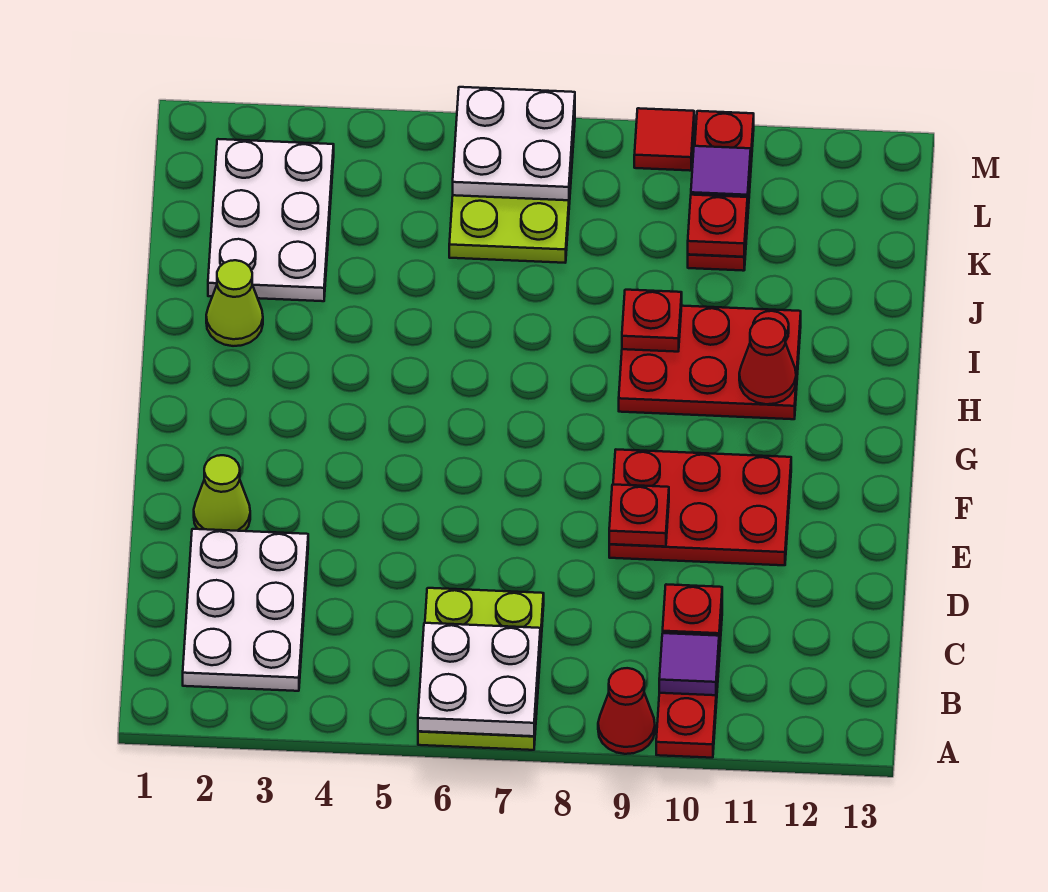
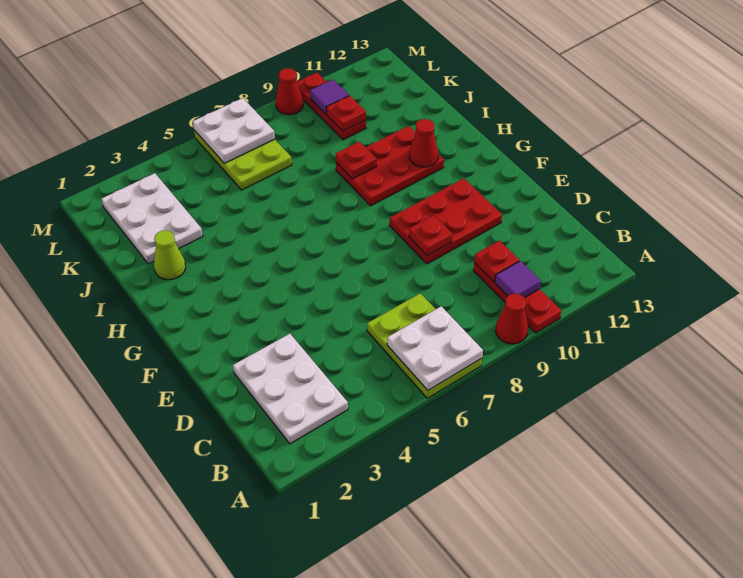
lime cone E2 level 1 -> none
red tile M9 level 1 -> red cone M9 level 1

